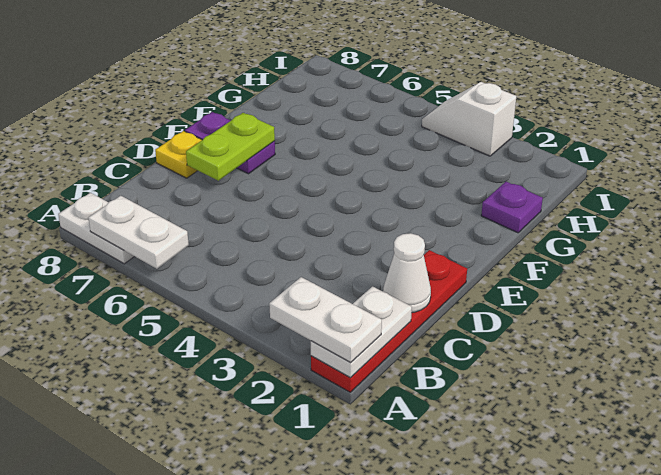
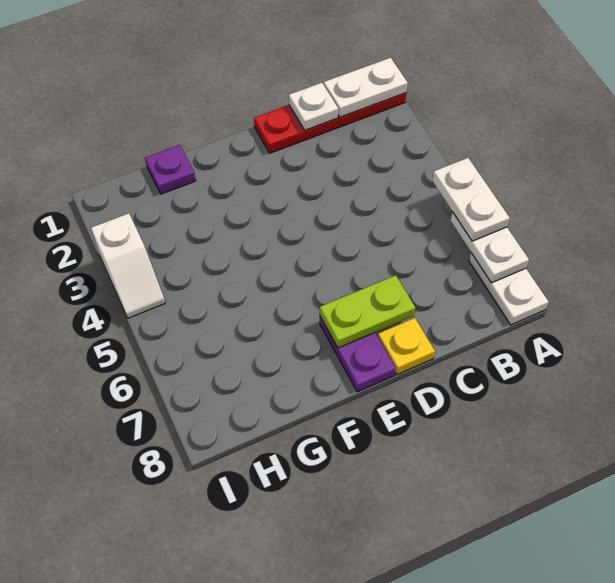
white plate A1:A2 level 3 -> white plate A5:A6 level 3
white cone C1 level 2 -> white plate C1 level 2

